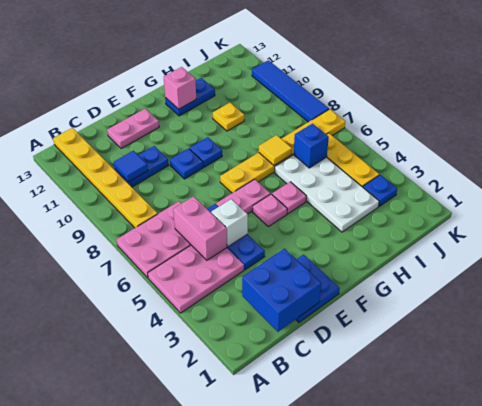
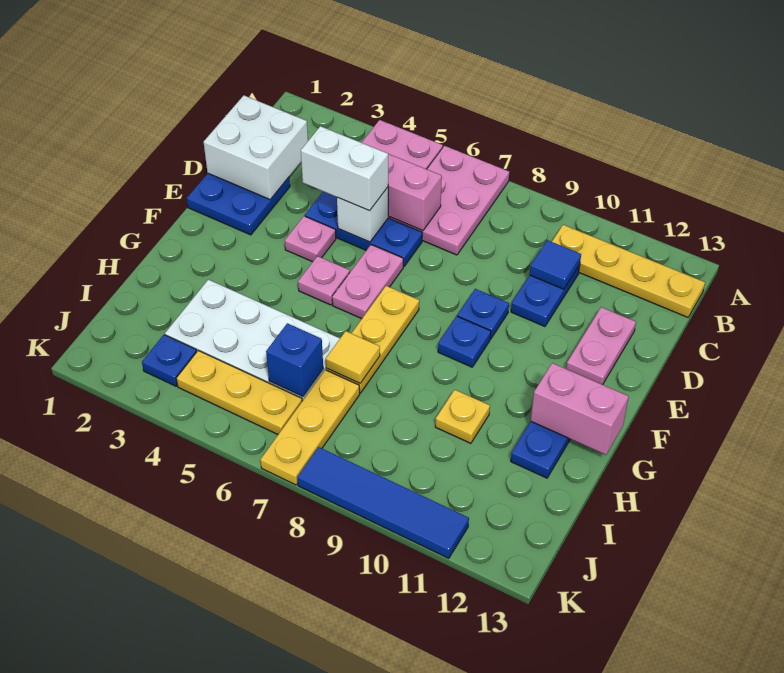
yellow plate B8:B13 level 1 -> yellow plate B10:B13 level 1
blue brick C1:D2 level 2 -> white brick C1:D2 level 2
none -> white brick D4:D5 level 3
pink plate G5 level 1 -> pink plate E4 level 1
pink brick G12 level 2 -> pink brick G12:G13 level 2

